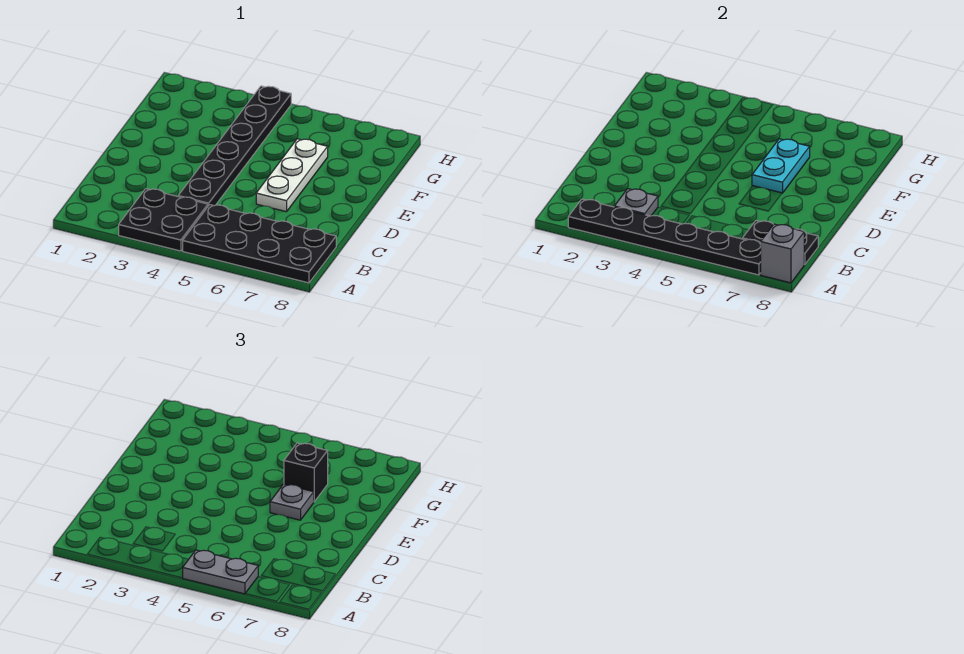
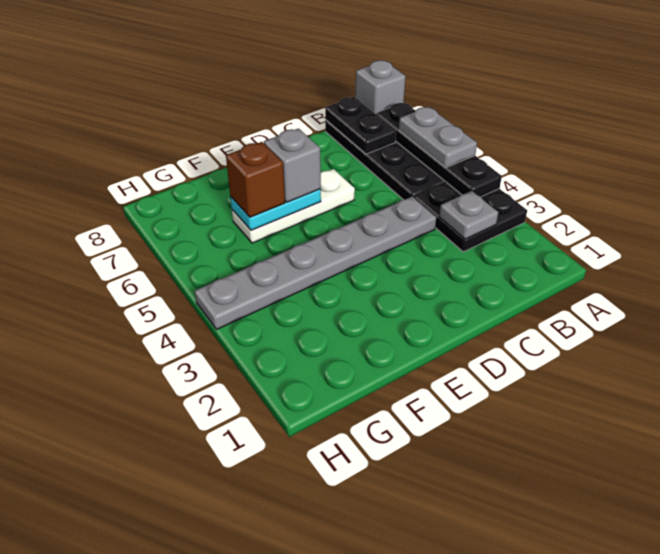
black plate A2:A7 level 2 -> black plate A4:A7 level 2
black plate C4:H4 level 1 -> grey plate C4:H4 level 1
grey plate E6 level 3 -> grey brick E6 level 3
black brick F6 level 3 -> brown brick F6 level 3

